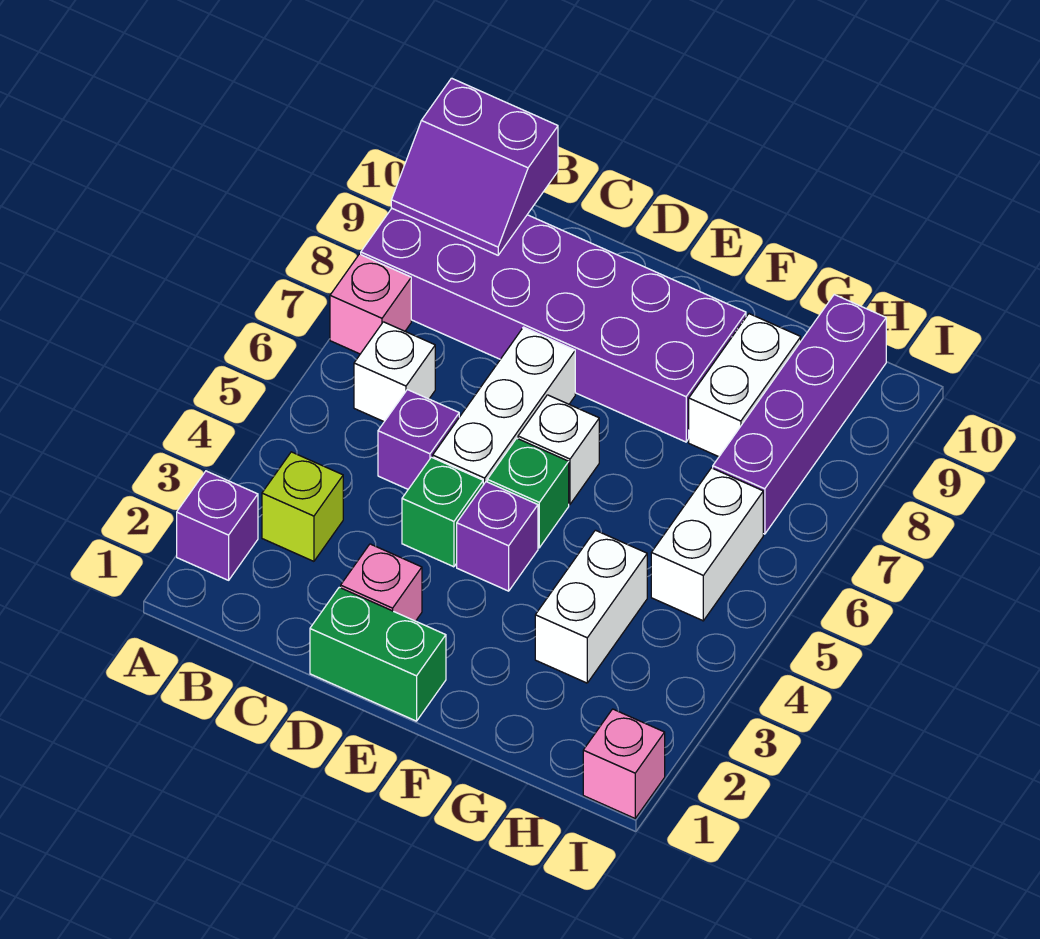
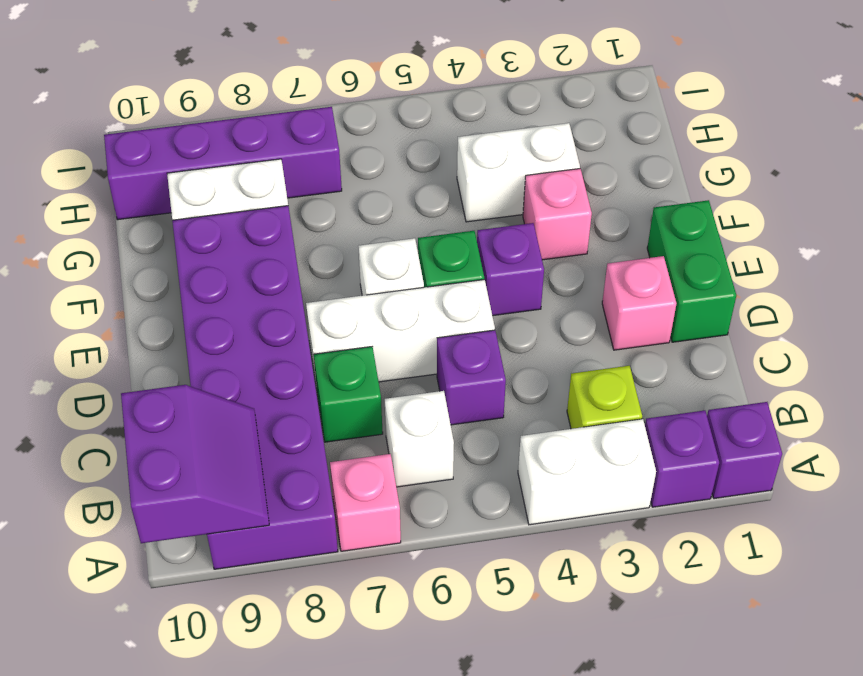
none -> purple brick A1 level 1
green brick D4 level 1 -> green brick C7 level 1
white brick H5:H6 level 1 -> white brick A3:A4 level 1
pink brick I1 level 1 -> pink brick F3 level 1

